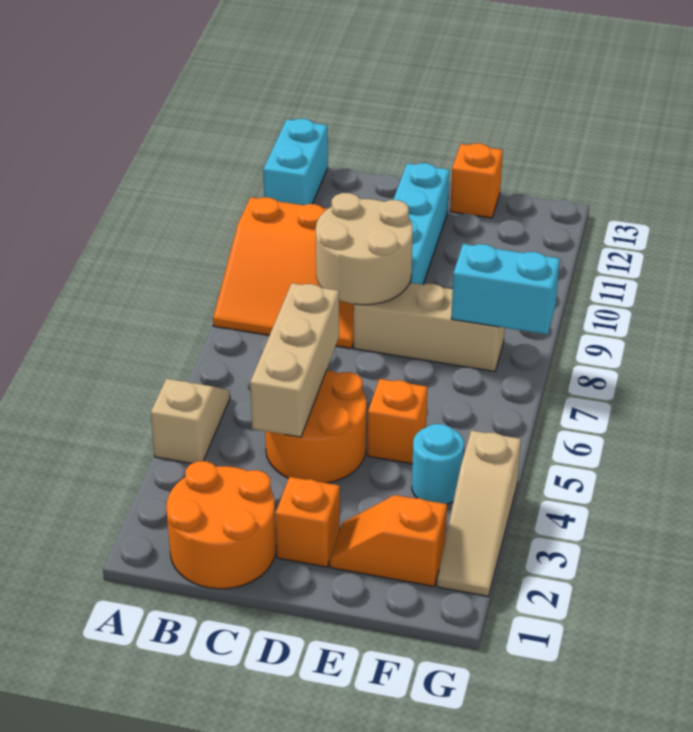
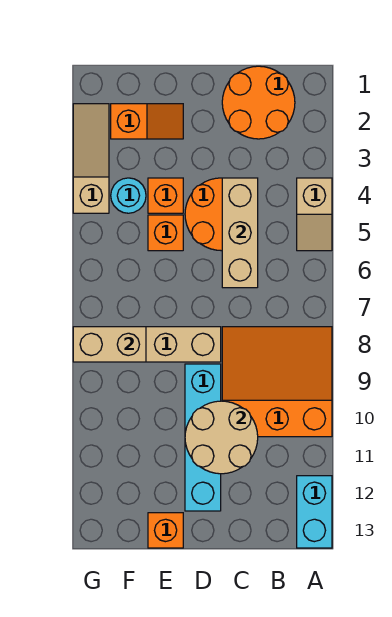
tan round brick C8:D9 level 2 -> tan round brick C10:D11 level 2
orange brick D2 level 1 -> orange brick E4 level 1
cyan brick F8:G8 level 2 -> tan brick F8:G8 level 2

